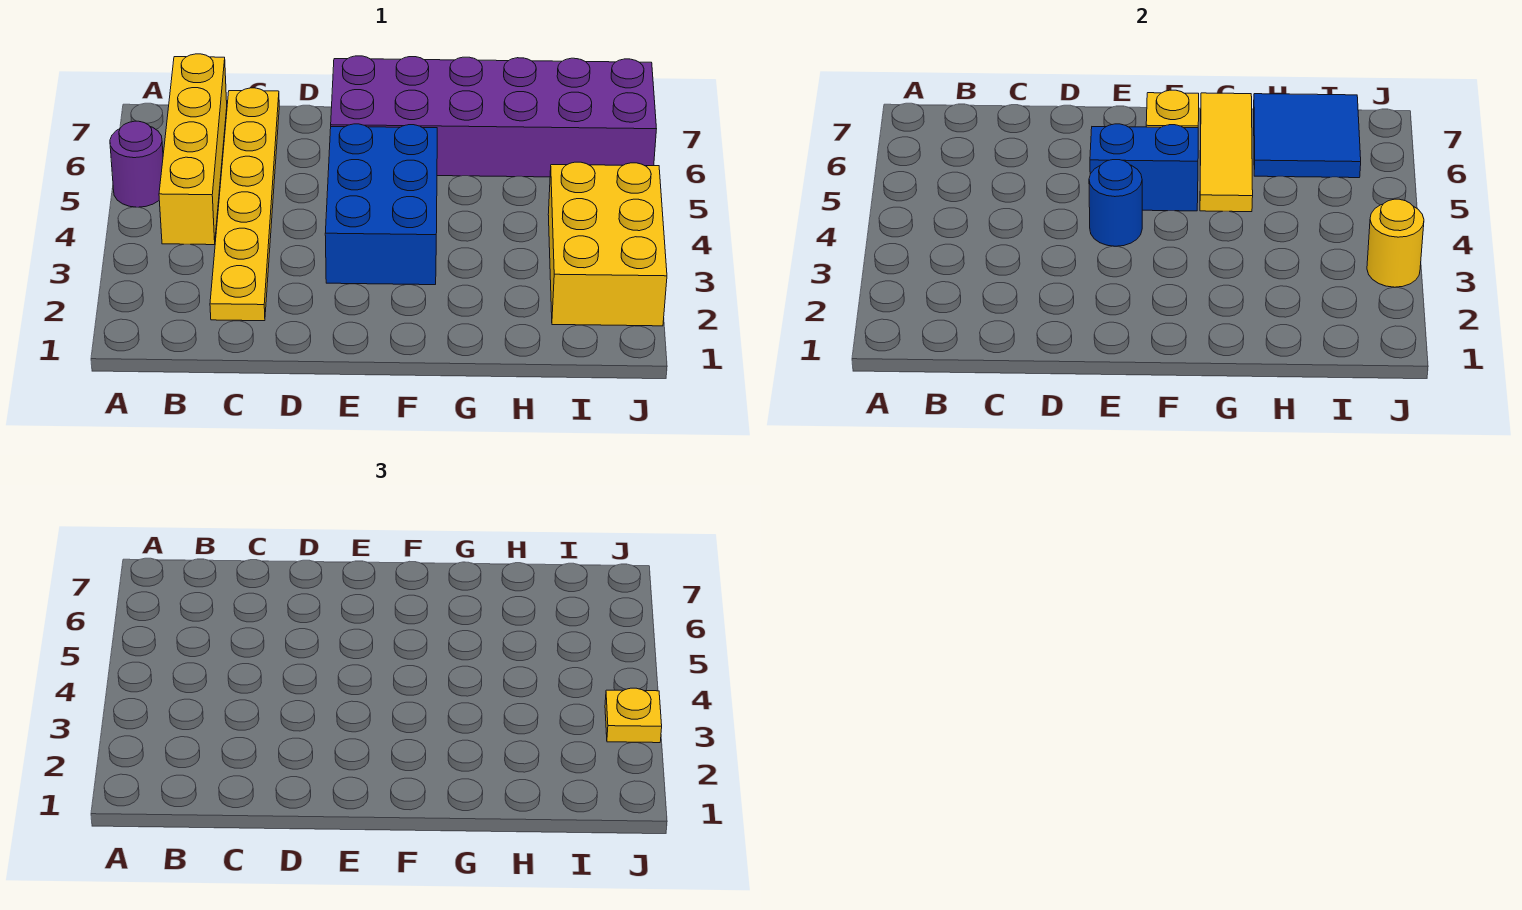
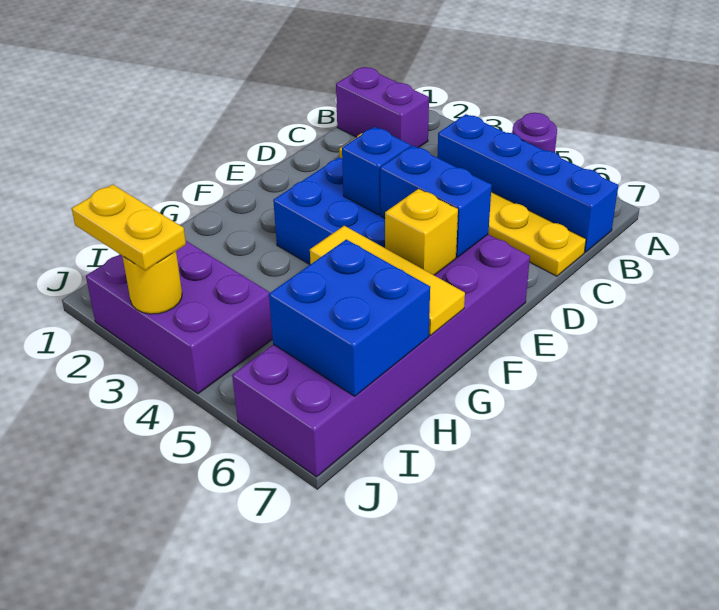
none -> purple brick B1:B2 level 1
yellow brick B4:B7 level 1 -> blue brick B4:B7 level 1
blue round brick E4 level 2 -> blue brick E4 level 2
blue brick E5:F5 level 2 -> blue brick E5:E6 level 2
blue tile H6:I7 level 2 -> blue brick H6:I7 level 2
yellow brick I2:J4 level 1 -> purple brick I2:J4 level 1
yellow plate J3 level 3 -> yellow plate J2:J3 level 3

